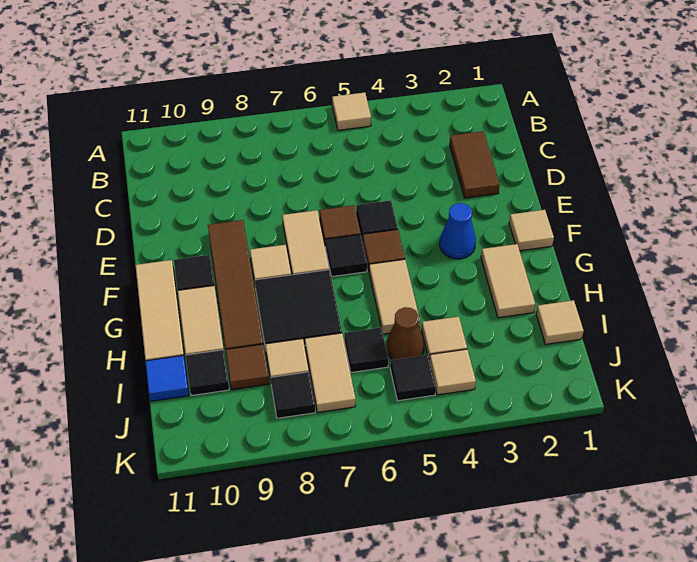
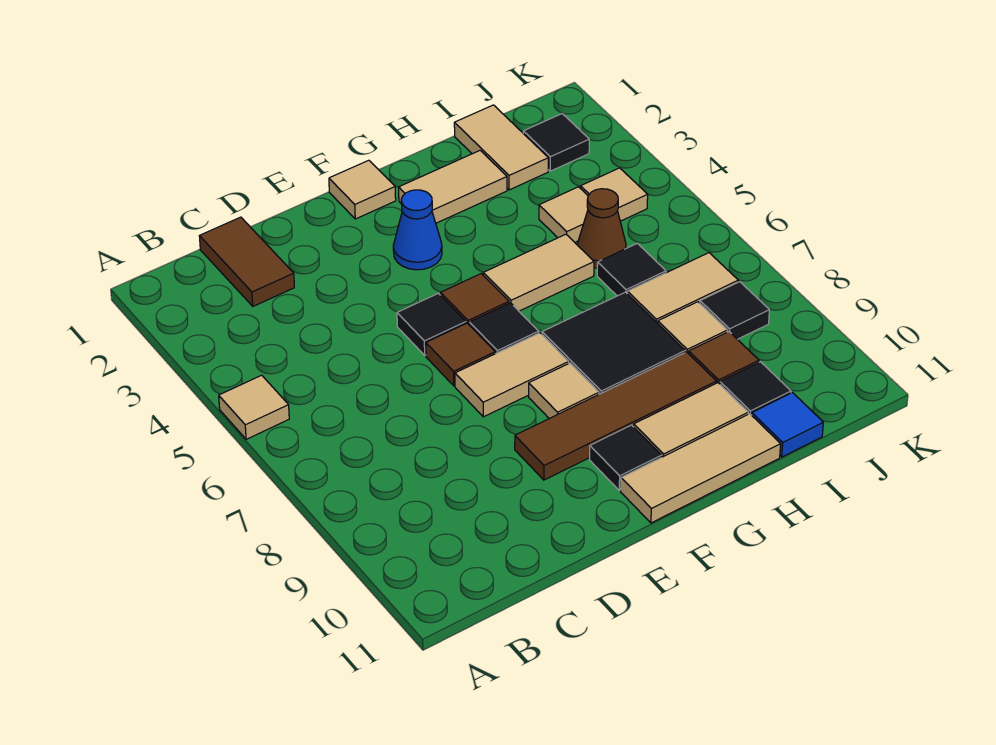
brown tile C2:D2 level 1 -> brown tile C1:C2 level 1
tan tile I1 level 1 -> tan tile I1:I2 level 1
black tile J5 level 1 -> black tile J2 level 1

